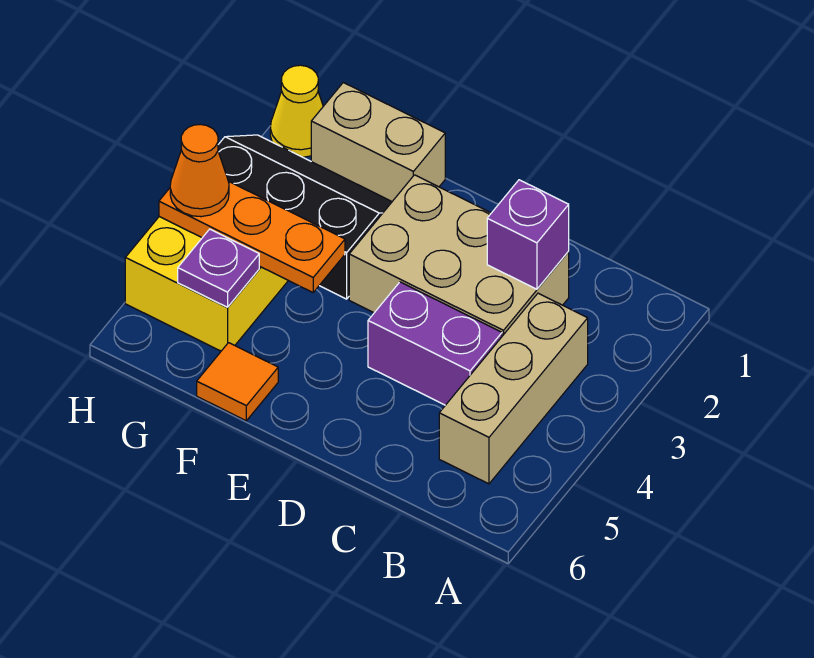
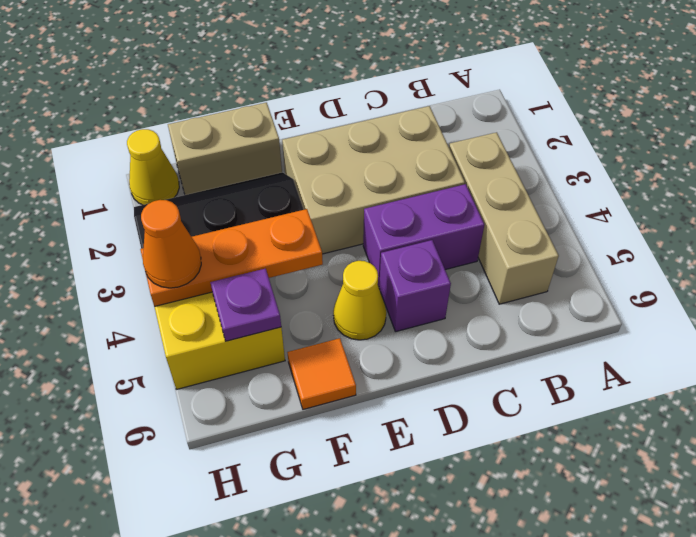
purple brick C2 level 2 -> purple brick D5 level 1
none -> yellow cone E5 level 1

